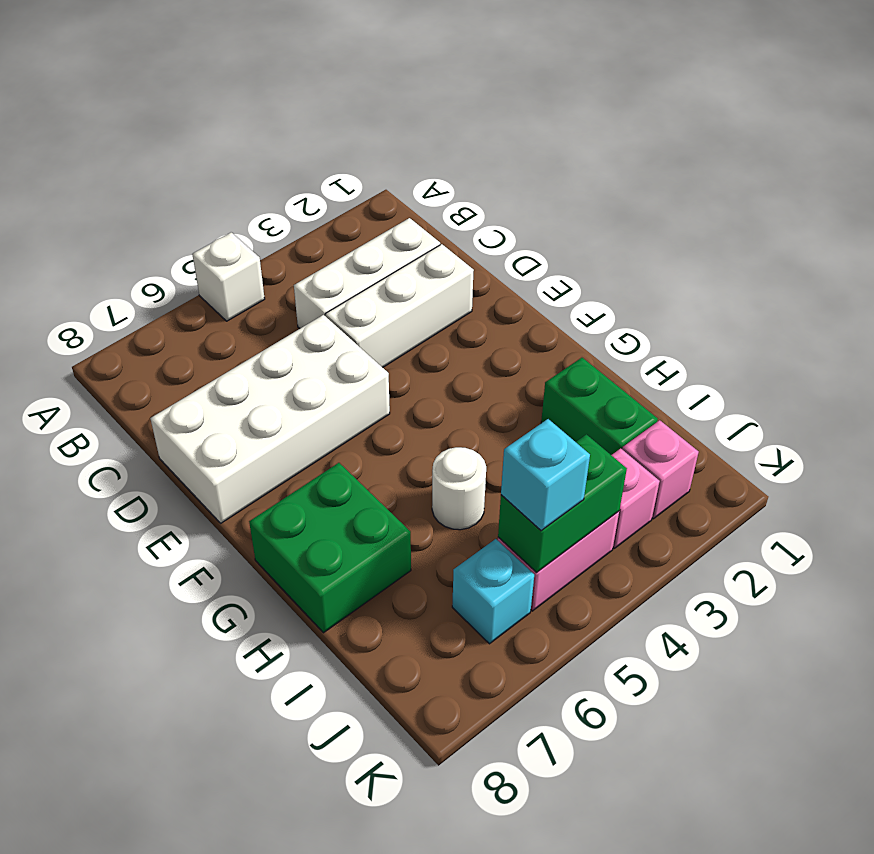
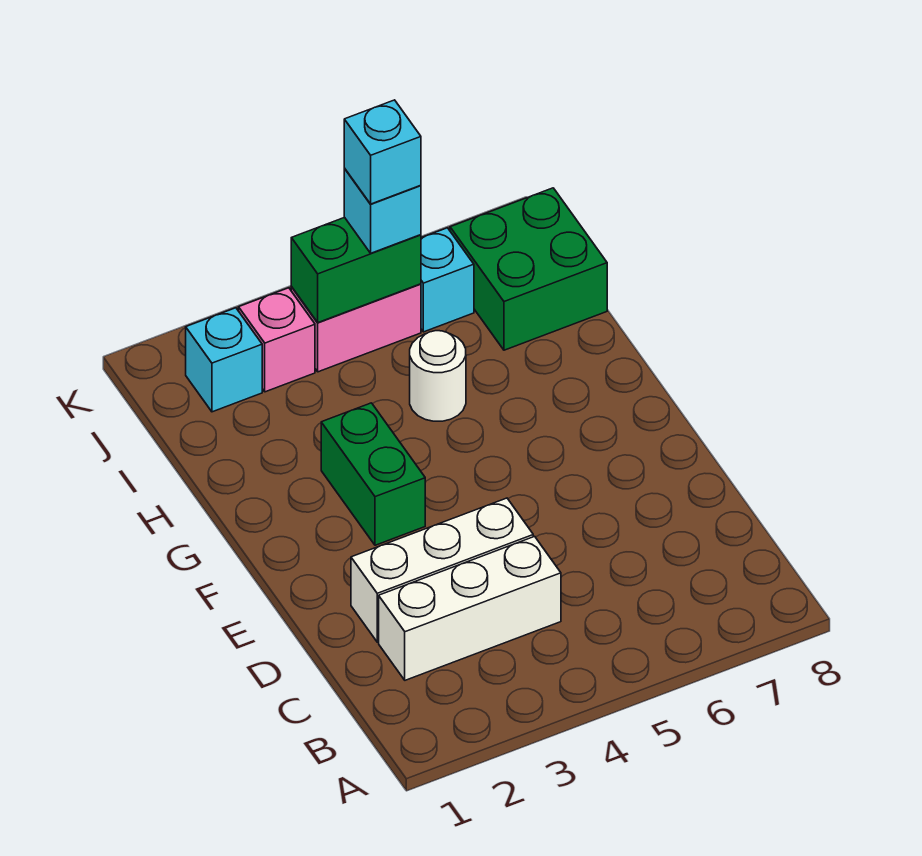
white brick A5 level 1 -> none
white brick D5:E8 level 1 -> none
green brick G7:H8 level 1 -> green brick I7:J8 level 1
green brick H2:I2 level 1 -> green brick F3:G3 level 1
pink brick J2 level 1 -> cyan brick J2 level 1
none -> cyan brick J5 level 4

